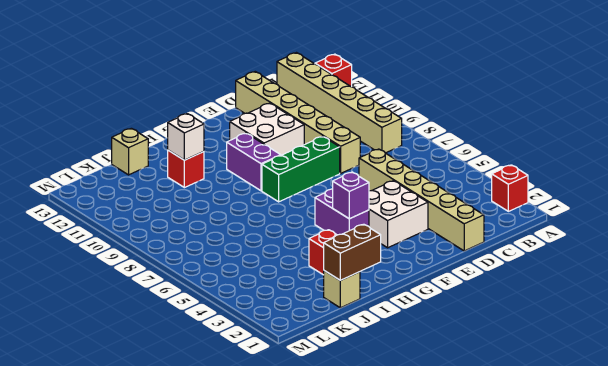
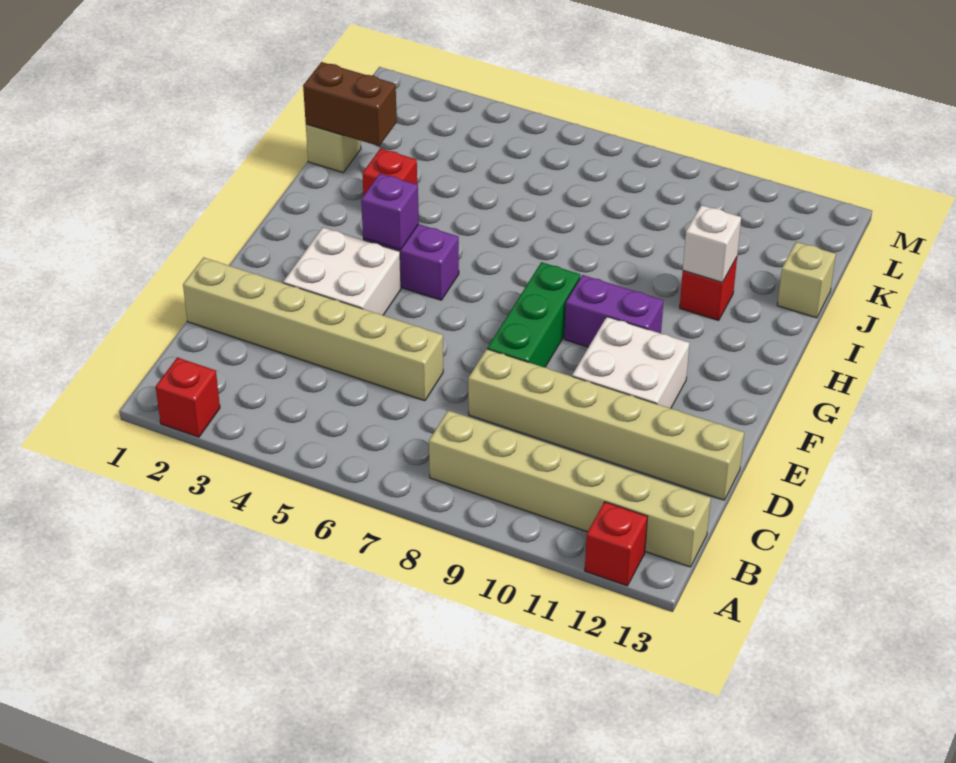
brown brick I1:J1 level 2 -> brown brick J1:J2 level 2

